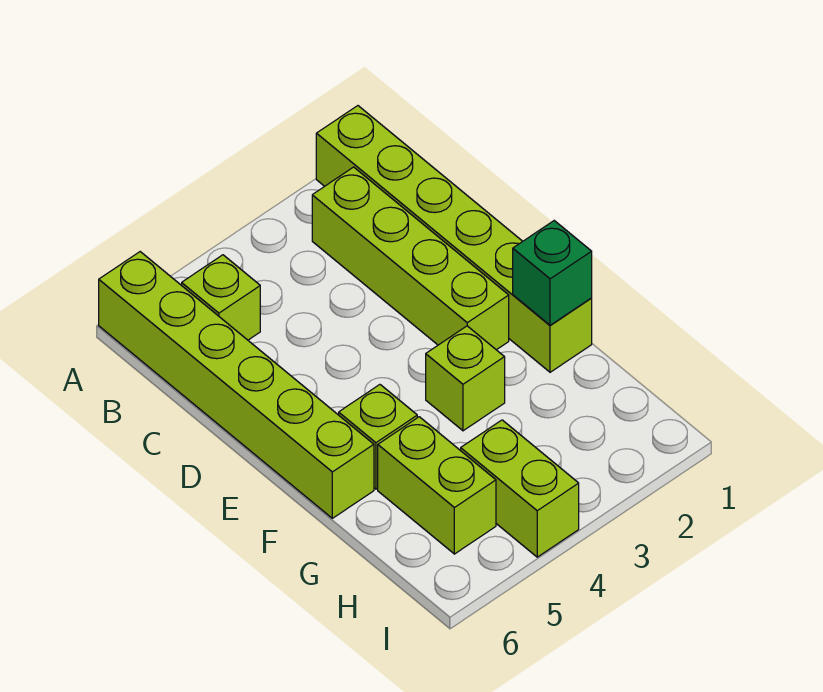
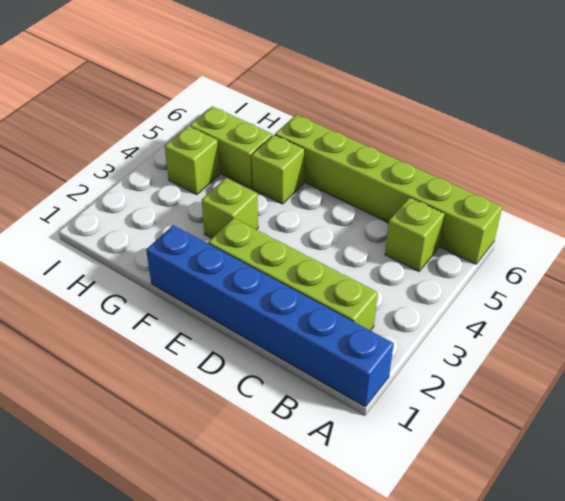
lime brick A1:F1 level 1 -> blue brick A1:F1 level 1
green brick F1 level 2 -> none
lime brick H4:I4 level 1 -> lime brick H4 level 1

